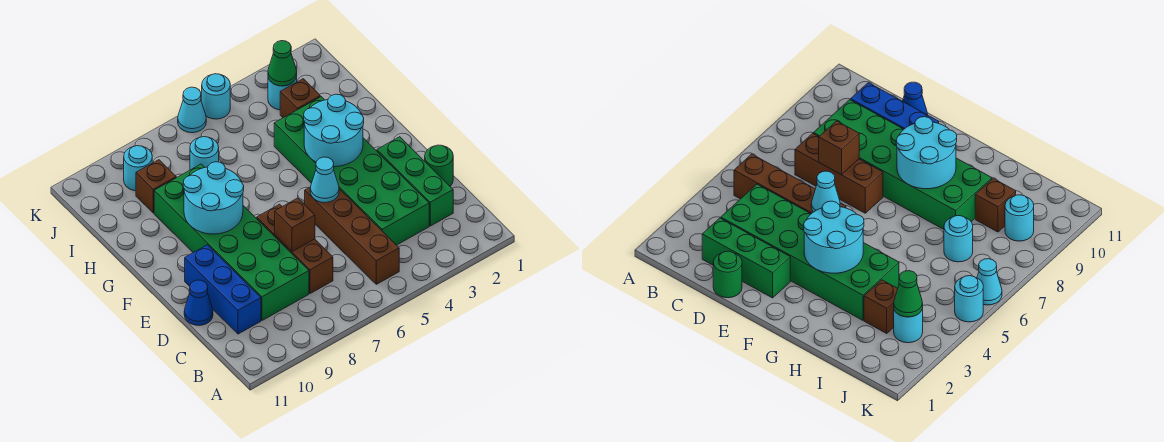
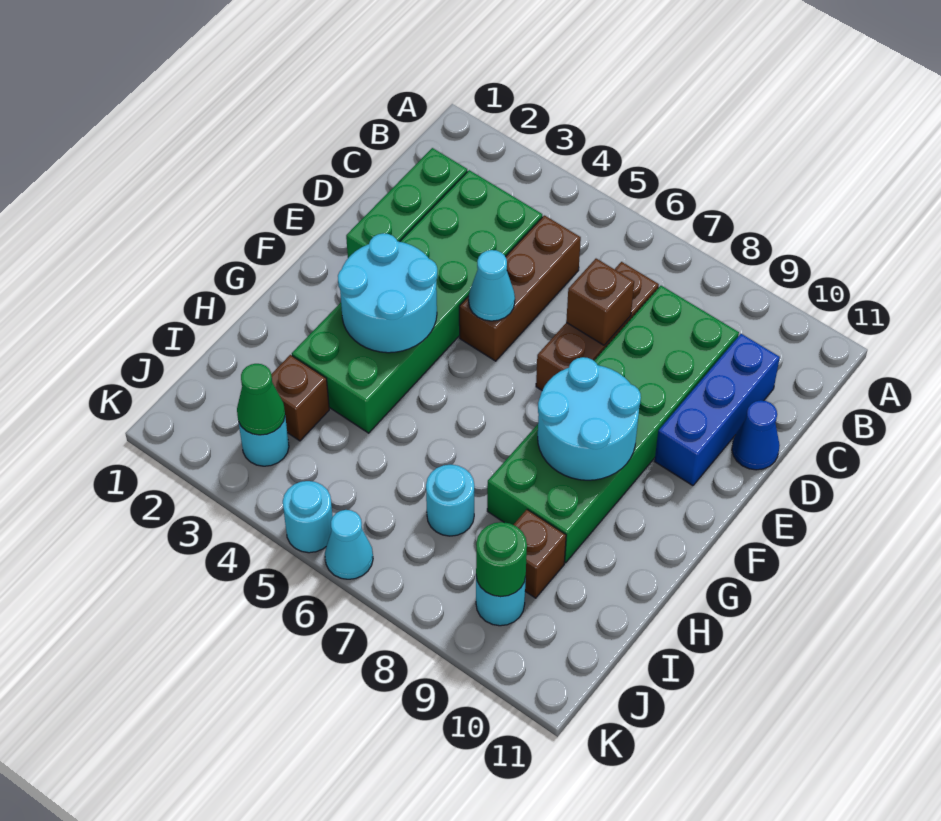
brown brick B5:E5 level 1 -> brown brick C5:E5 level 1
green round brick D1 level 1 -> green round brick J9 level 2

